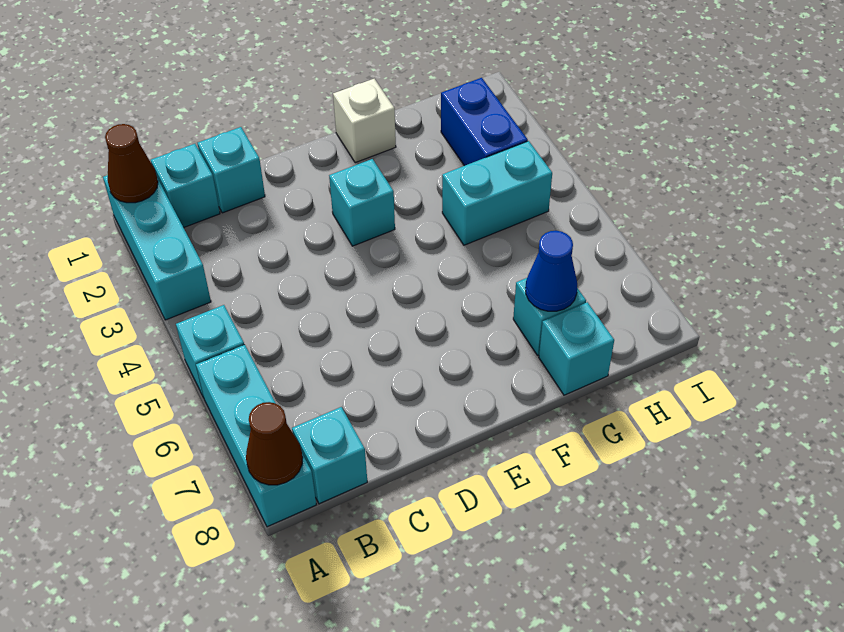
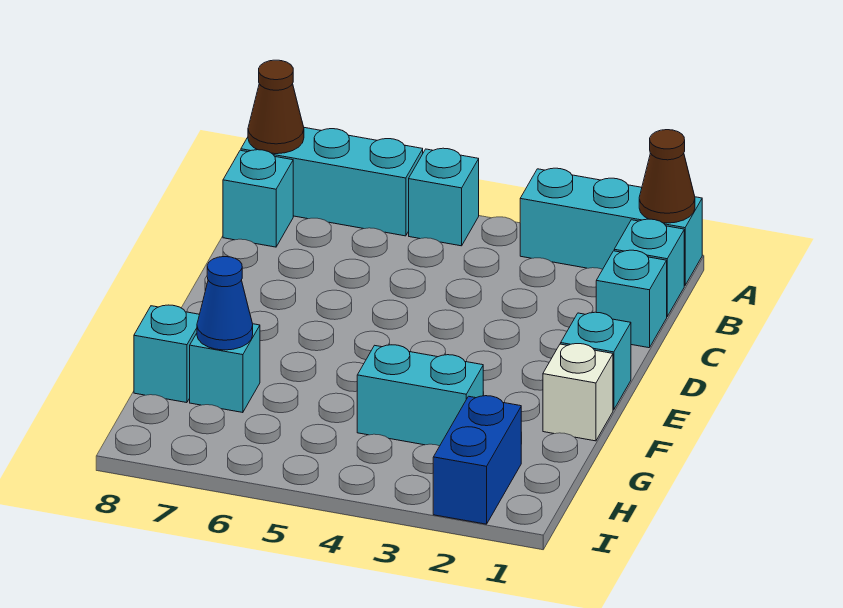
cyan brick E3 level 1 -> cyan brick E1 level 1
cyan brick G4:H4 level 1 -> cyan brick G3:G4 level 1
blue brick H2:H3 level 1 -> blue brick H2:I2 level 1

